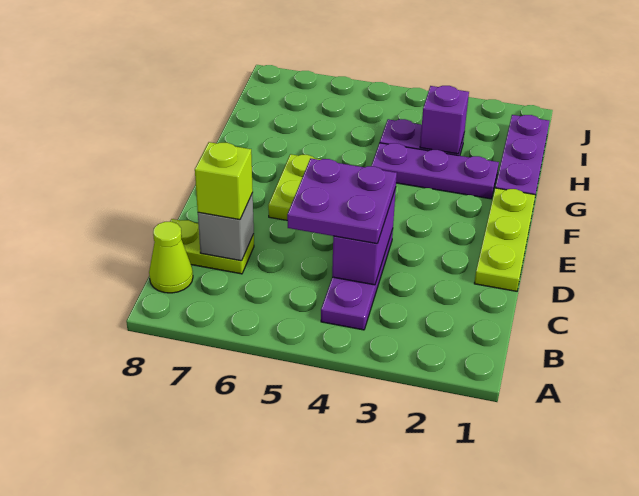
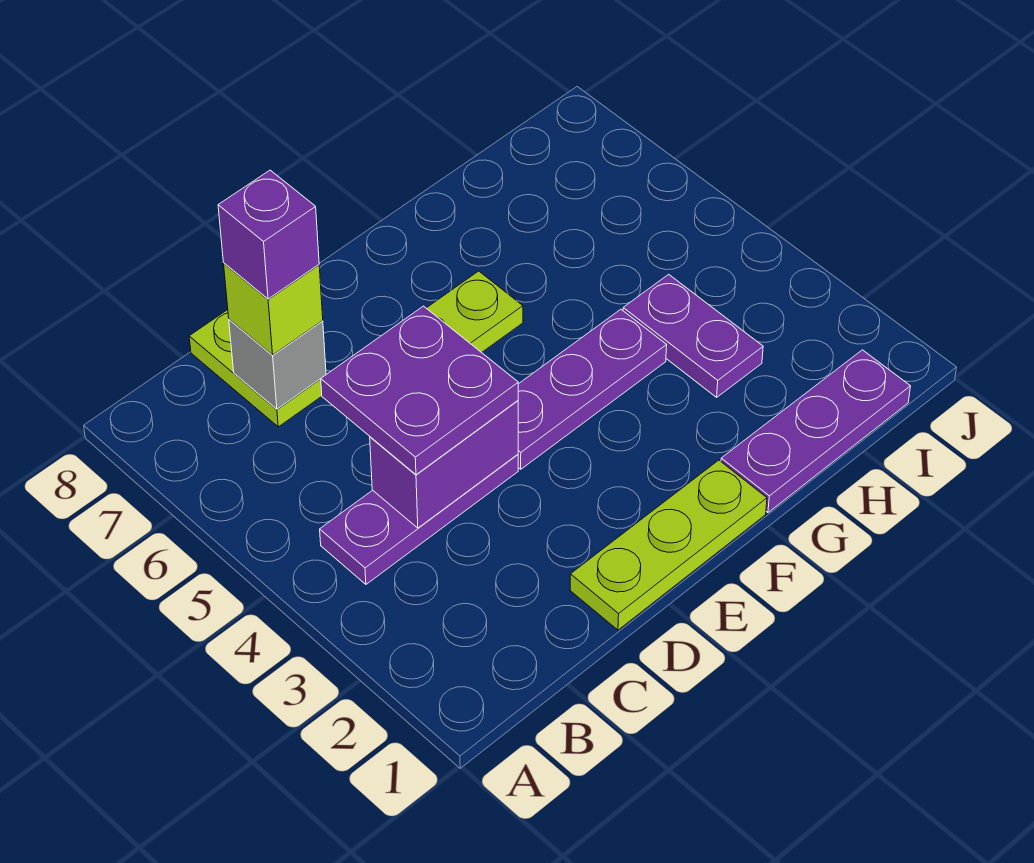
lime cone B8 level 1 -> none
purple plate G2:G4 level 1 -> purple plate E4:G4 level 1
purple brick H3 level 2 -> purple brick C7 level 4

